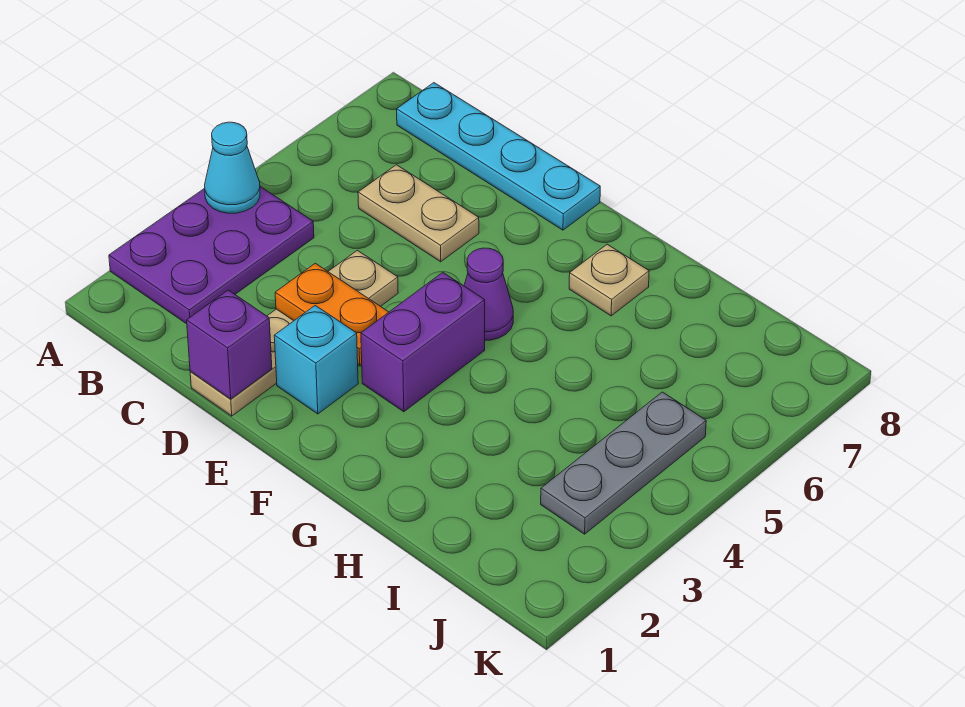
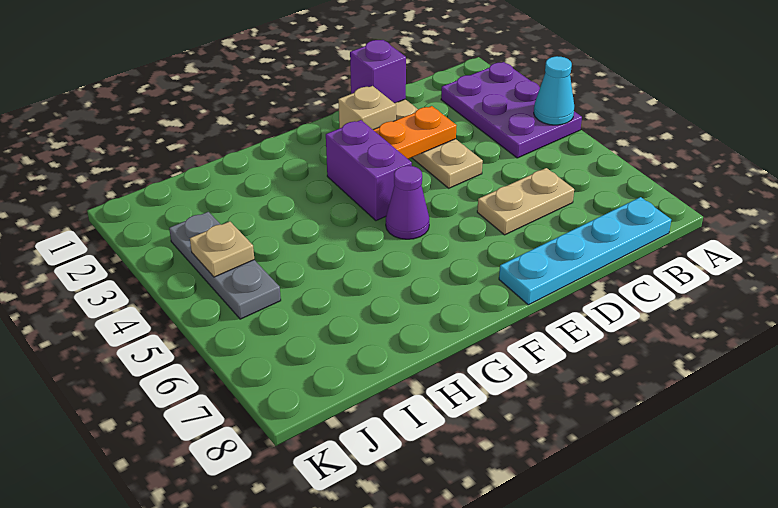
cyan brick E2 level 1 -> tan brick E2 level 1
tan plate G7 level 1 -> tan plate J4 level 2

